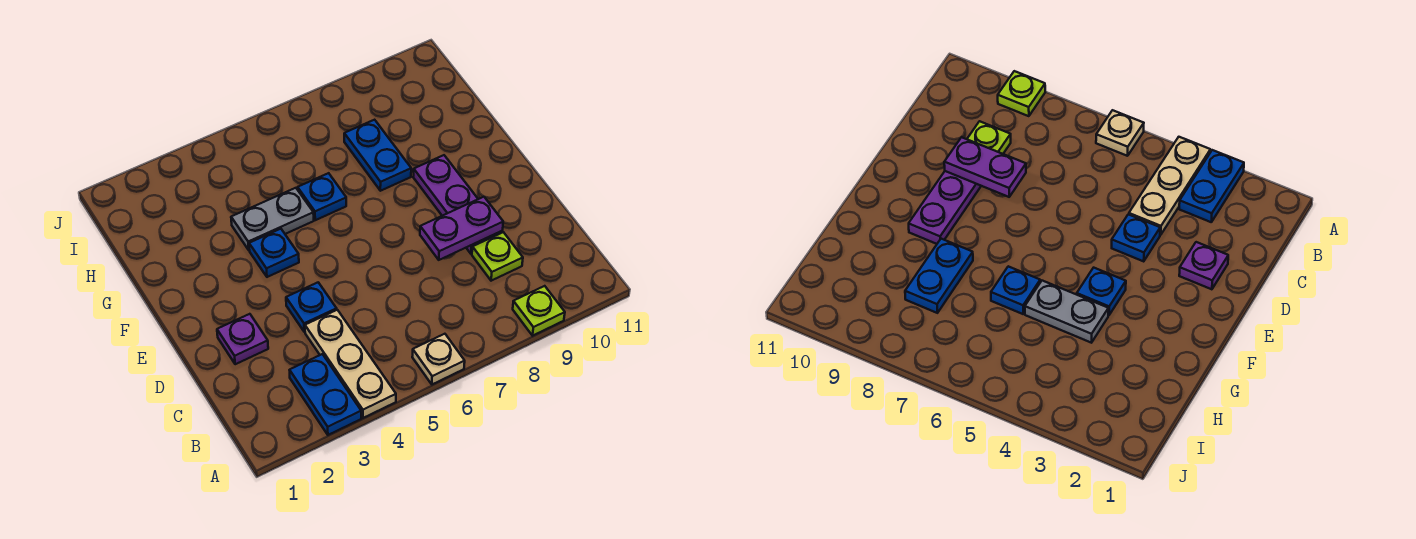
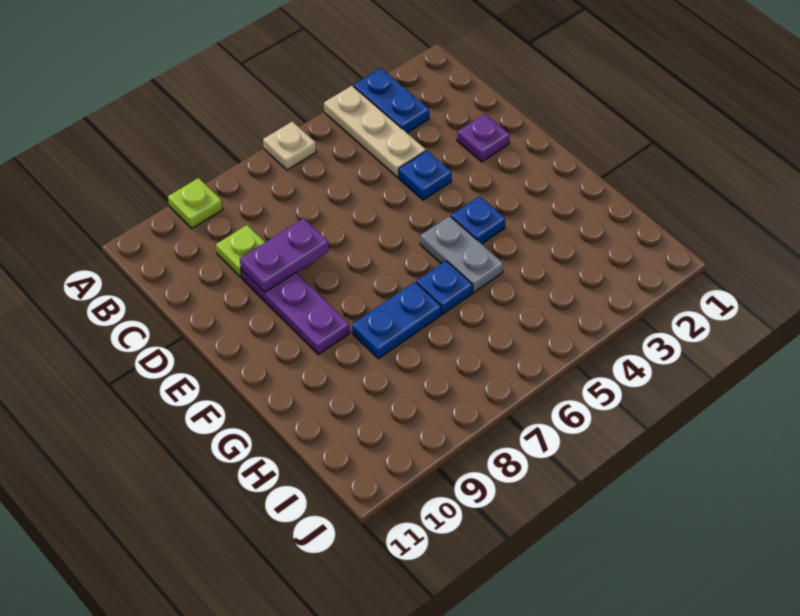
grey plate G4:G5 level 1 -> grey plate F5:G5 level 1
blue plate G8:H8 level 1 -> blue plate G7:G8 level 1

